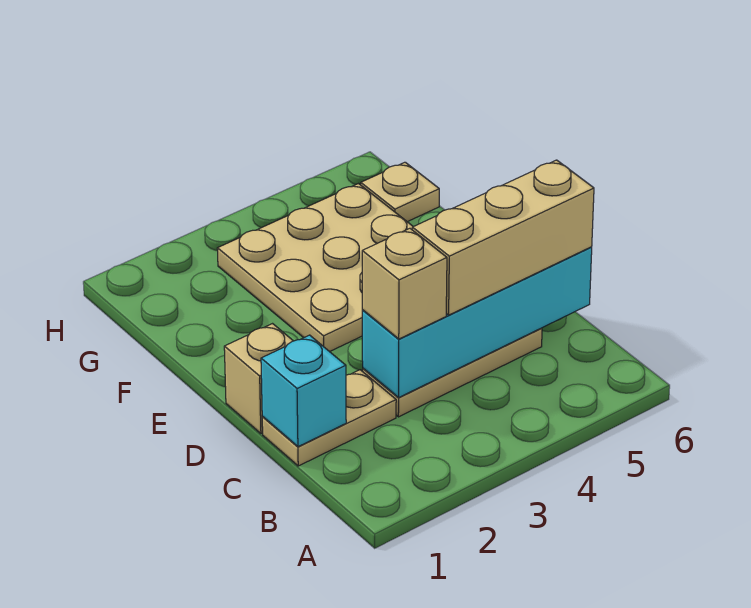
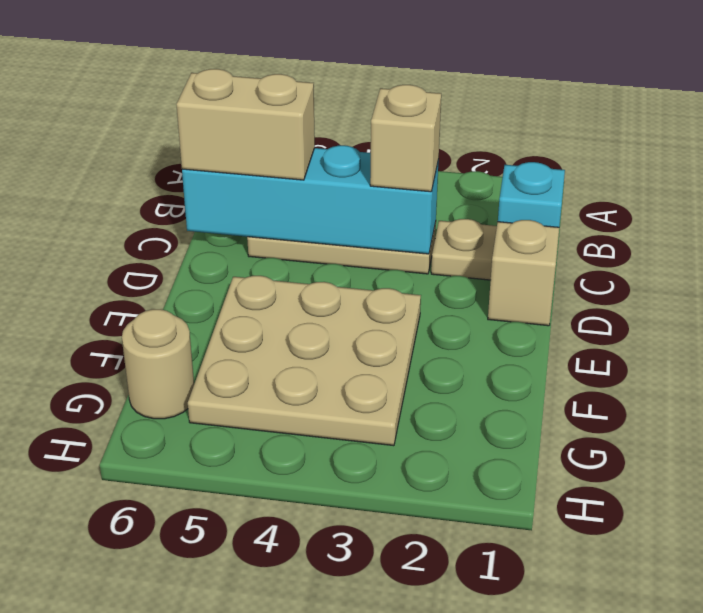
tan brick C4:C6 level 3 -> tan brick C5:C6 level 3
tan plate G6 level 1 -> tan round brick G6 level 1

